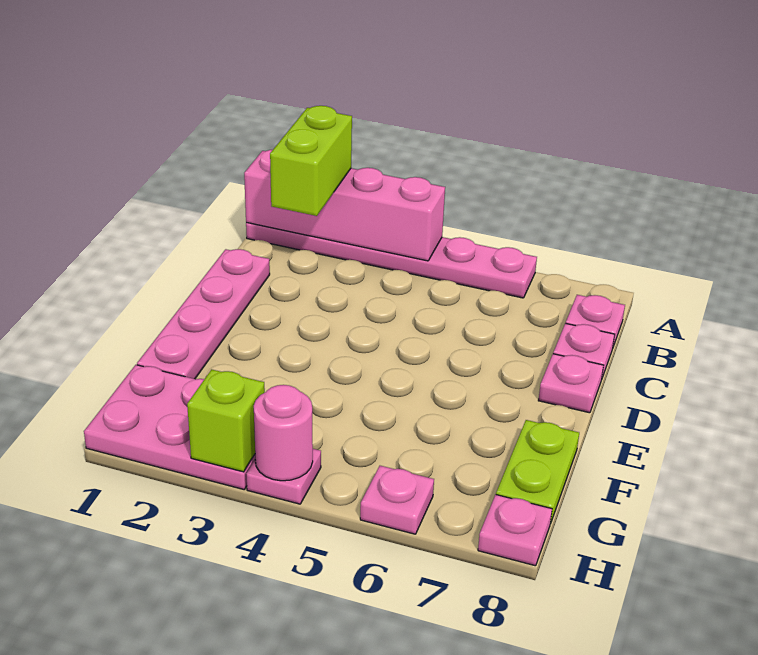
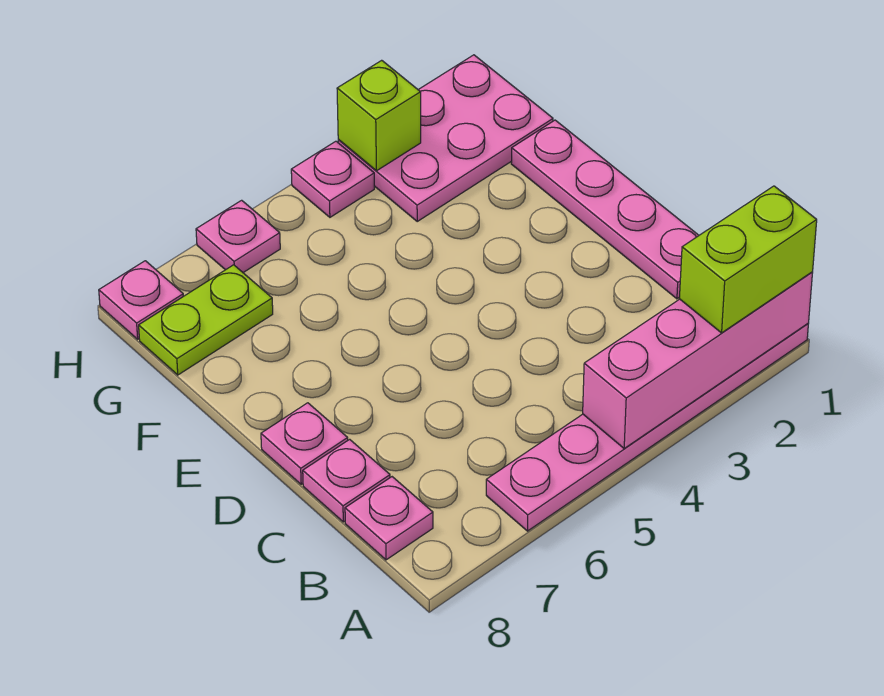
lime brick A2:B2 level 3 -> lime brick A1:A2 level 3
lime plate F8:G8 level 1 -> lime plate G7:G8 level 1
pink round brick H4 level 2 -> none

